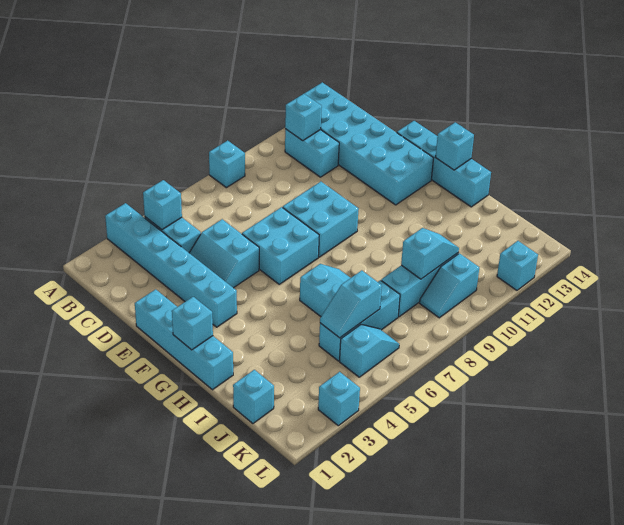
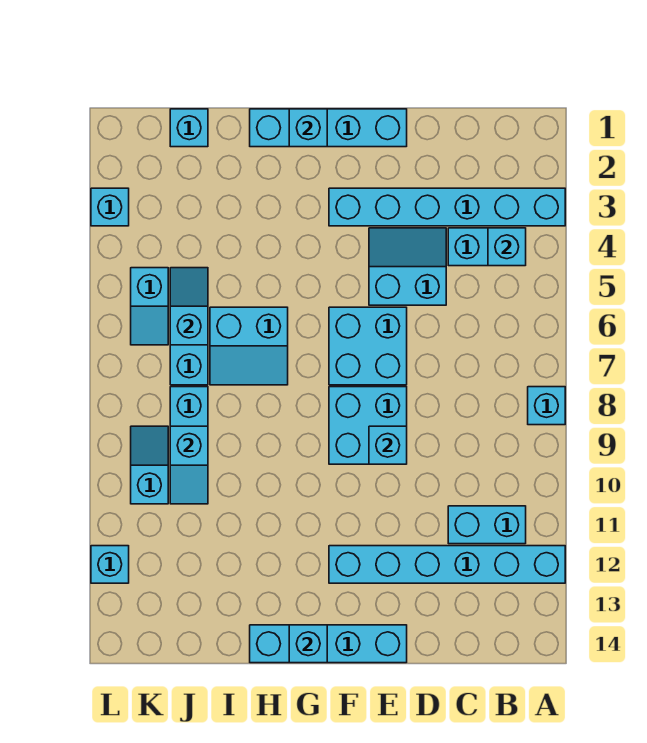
cyan brick A12:F13 level 1 -> cyan brick A12:F12 level 1
cyan brick B11 level 2 -> cyan brick E9 level 2

